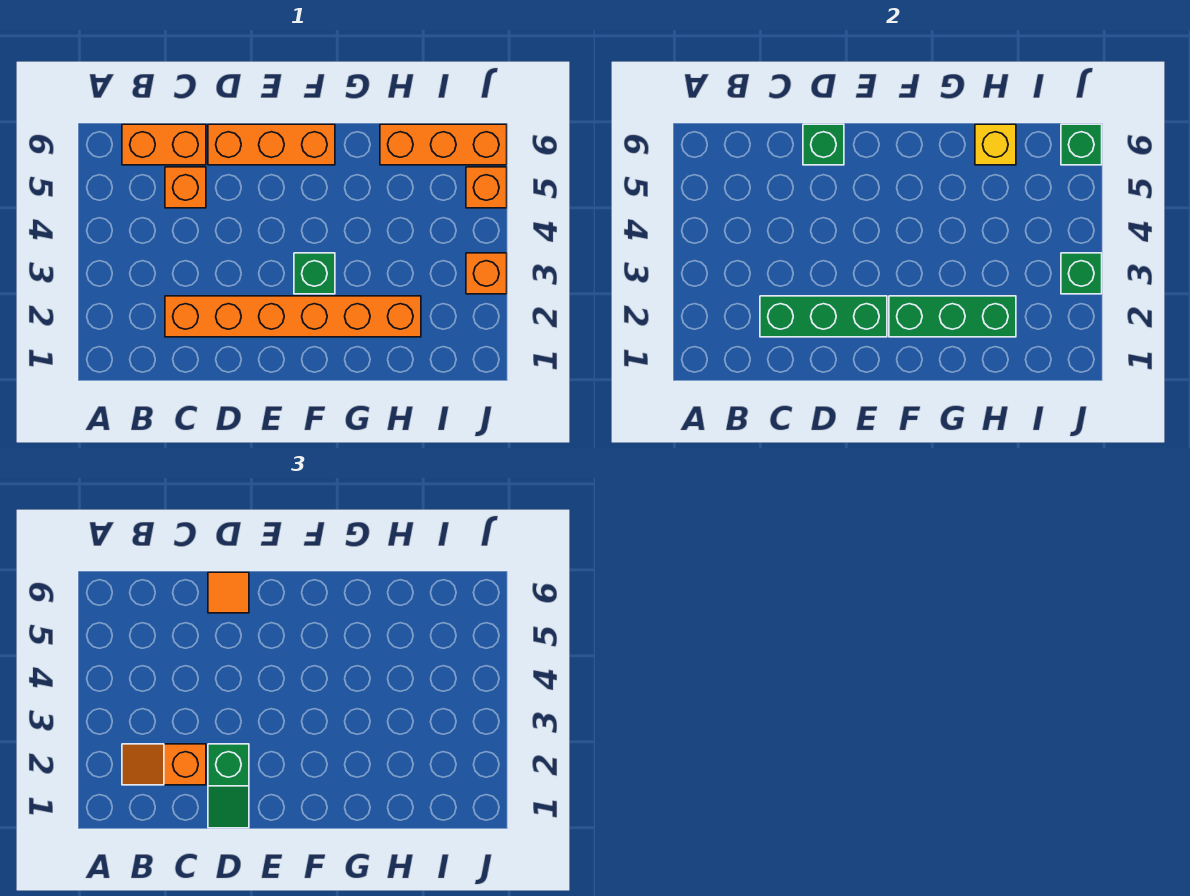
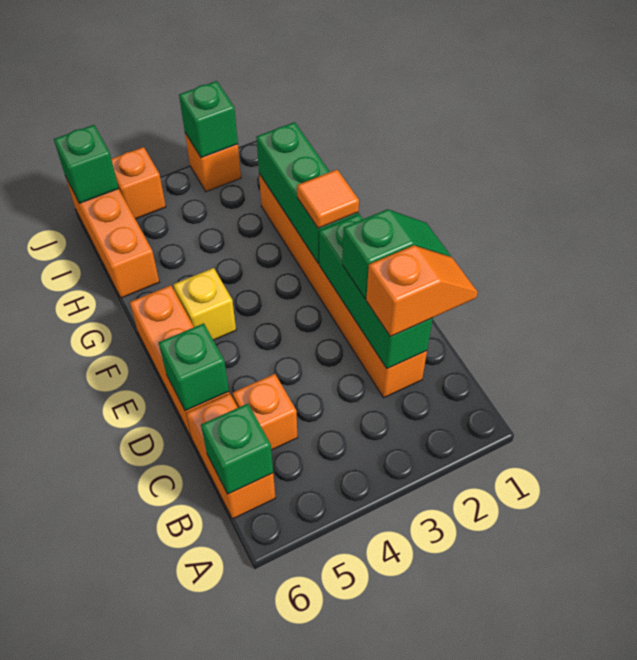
orange slope B2:C2 level 3 top C -> orange slope C1:C2 level 3 top 2
orange tile D6 level 3 -> orange tile F2 level 3
green brick F3 level 1 -> green brick B6 level 2
yellow brick H6 level 2 -> yellow brick F5 level 1

